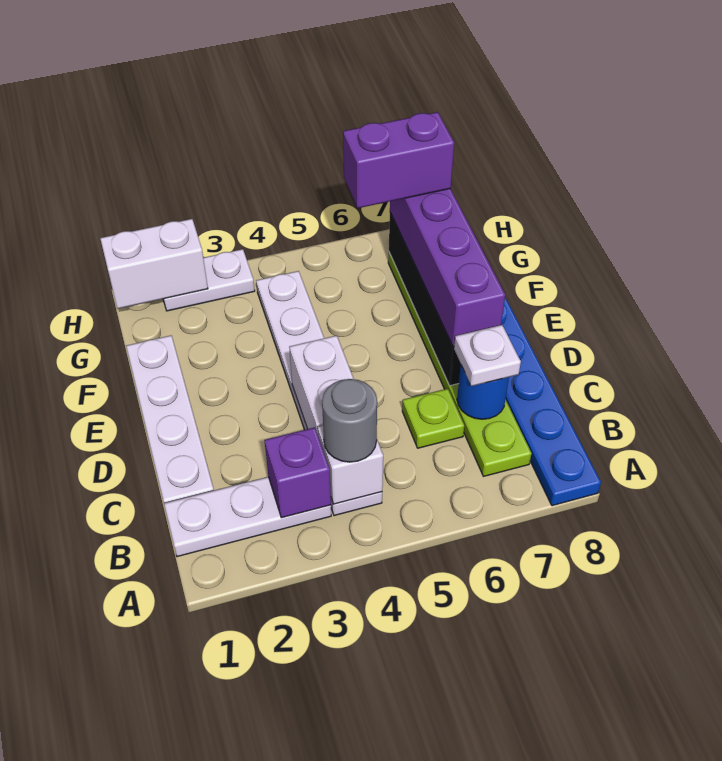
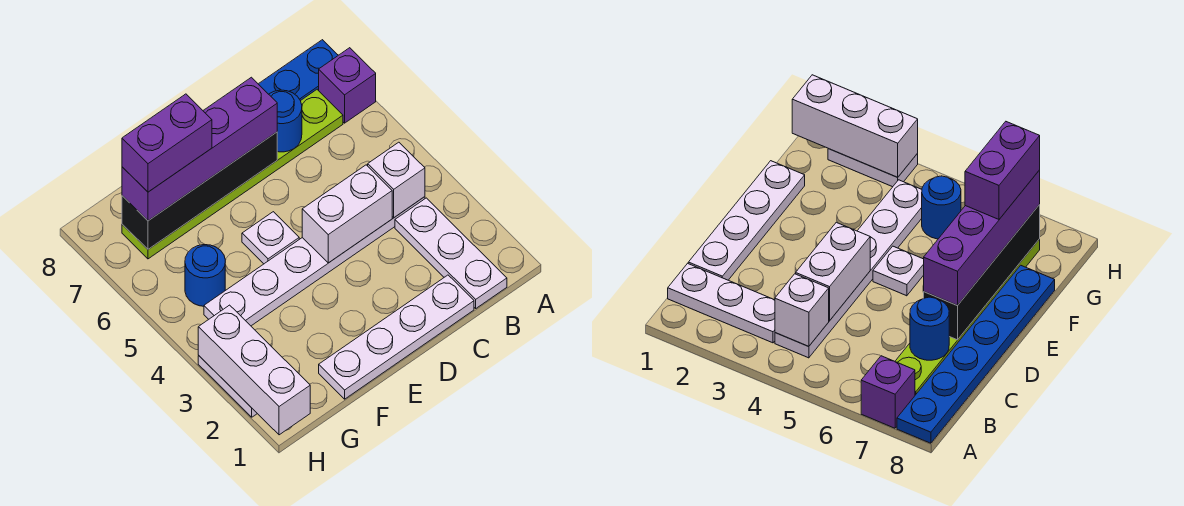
purple brick B3 level 2 -> purple brick A7 level 1
grey round brick B4 level 3 -> none
lime plate C6 level 1 -> none
white plate C7 level 3 -> white plate E5 level 1
none -> blue round brick G5 level 1
purple brick G6:G7 level 4 -> purple brick F7:G7 level 4
white brick H1:H2 level 2 -> white brick H1:H3 level 2

